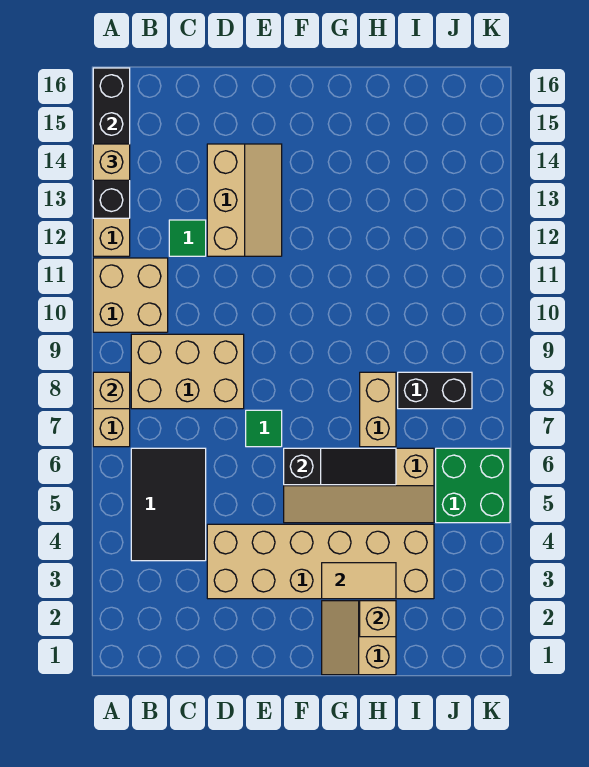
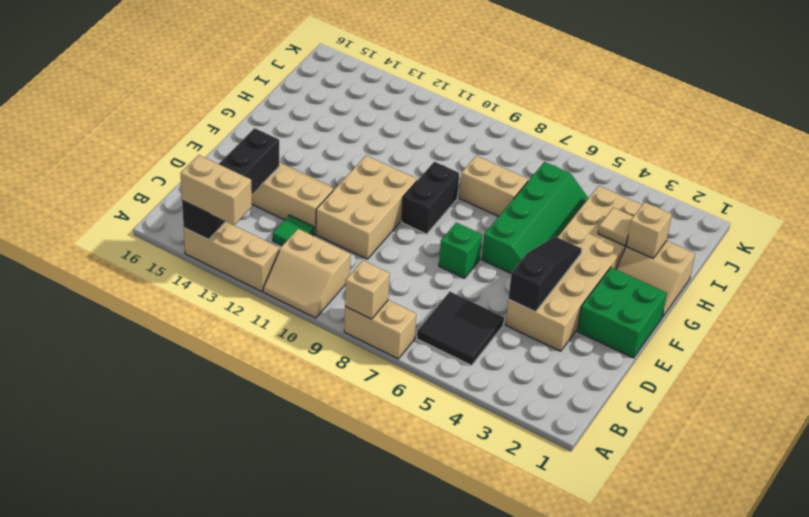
tan brick A10:B11 level 1 -> tan slope A10:B11 level 1 top B
black brick A13:A16 level 2 -> black brick A14:D14 level 2
tan brick A14 level 3 -> tan brick A13:A14 level 3
black tile B4:C6 level 1 -> black tile B5:C6 level 1
tan brick B8:D9 level 1 -> tan brick D10:F11 level 1
green tile E7 level 1 -> green brick E7 level 1
tan slope F5:I6 level 1 top 6 -> green slope F5:I6 level 1 top 6
black slope F6:H6 level 2 top F -> black slope D4:F4 level 2 top D
tan tile G3:H3 level 2 -> tan tile H3 level 2
black brick I8:J8 level 1 -> black brick F9:G9 level 1
green brick J5:K6 level 1 -> green brick E1:F2 level 1

